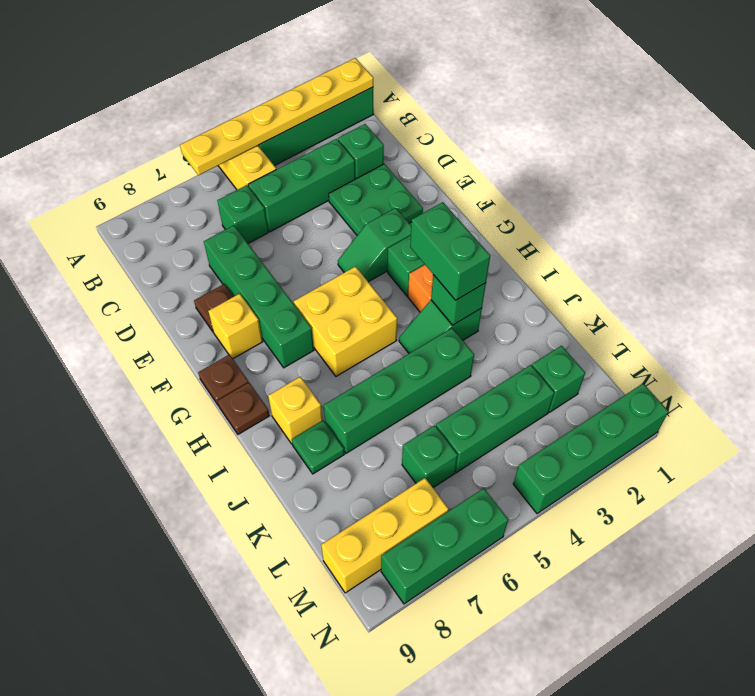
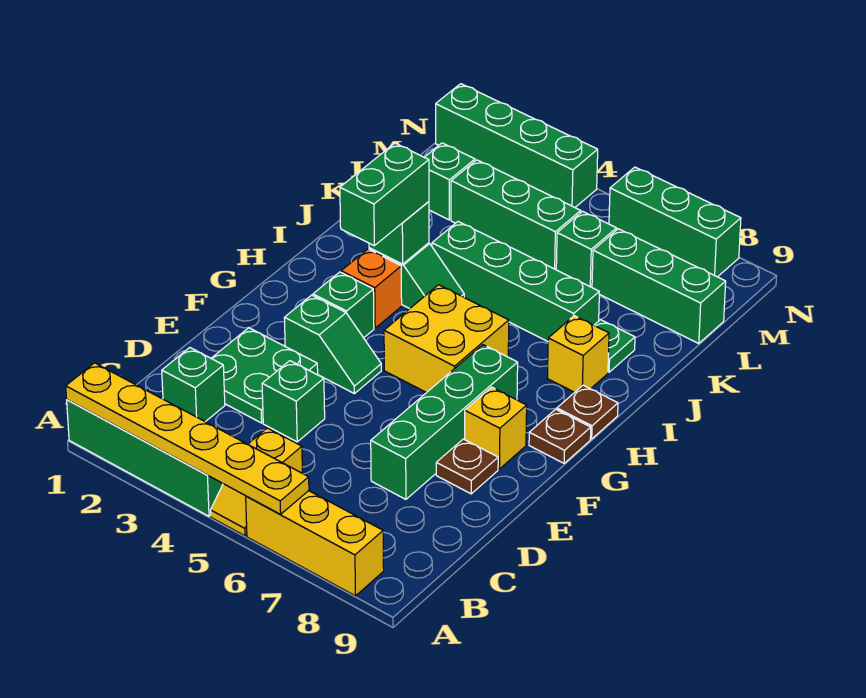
green brick C3:C5 level 1 -> green brick L7:L9 level 1
green brick C6 level 1 -> green brick D4 level 1
yellow brick M7:M9 level 1 -> yellow brick A6:A8 level 1

